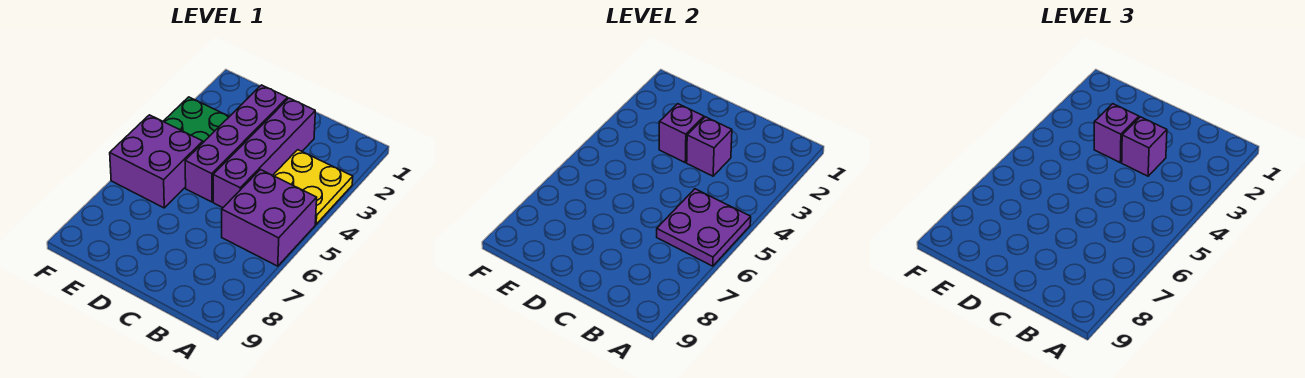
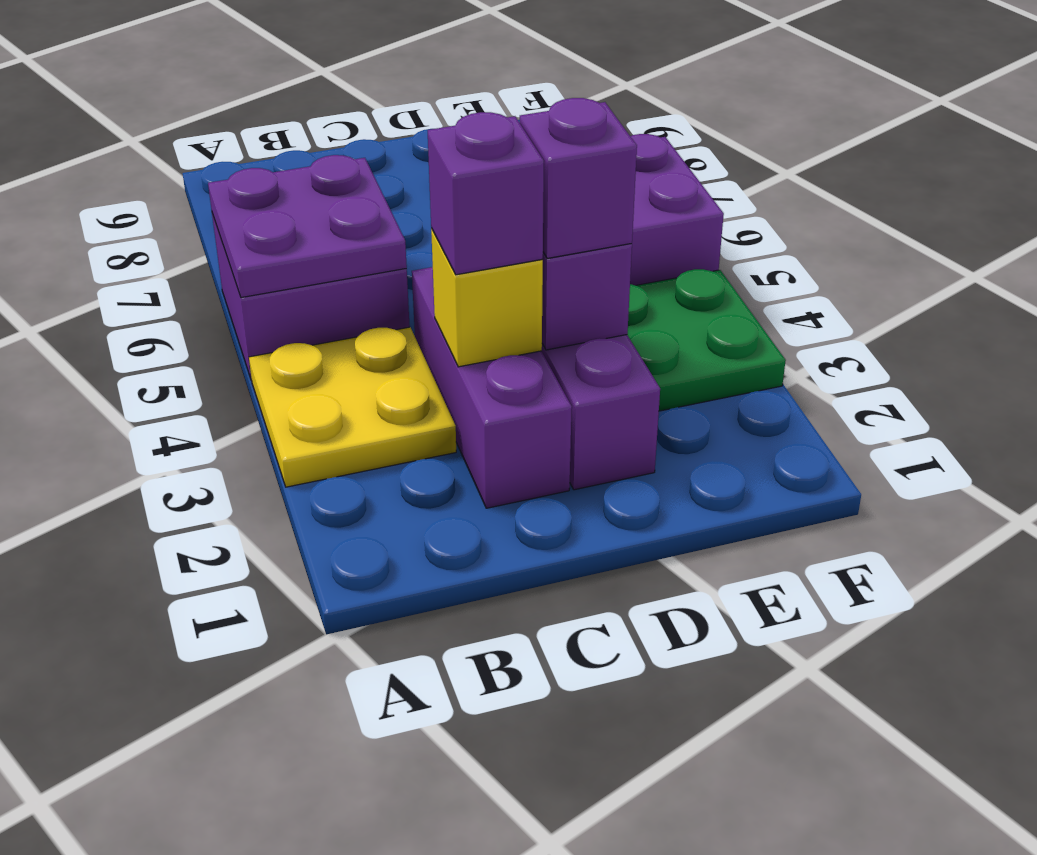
purple brick C2:C5 level 1 -> purple brick C2:C4 level 1
purple brick C3 level 2 -> yellow brick C3 level 2

